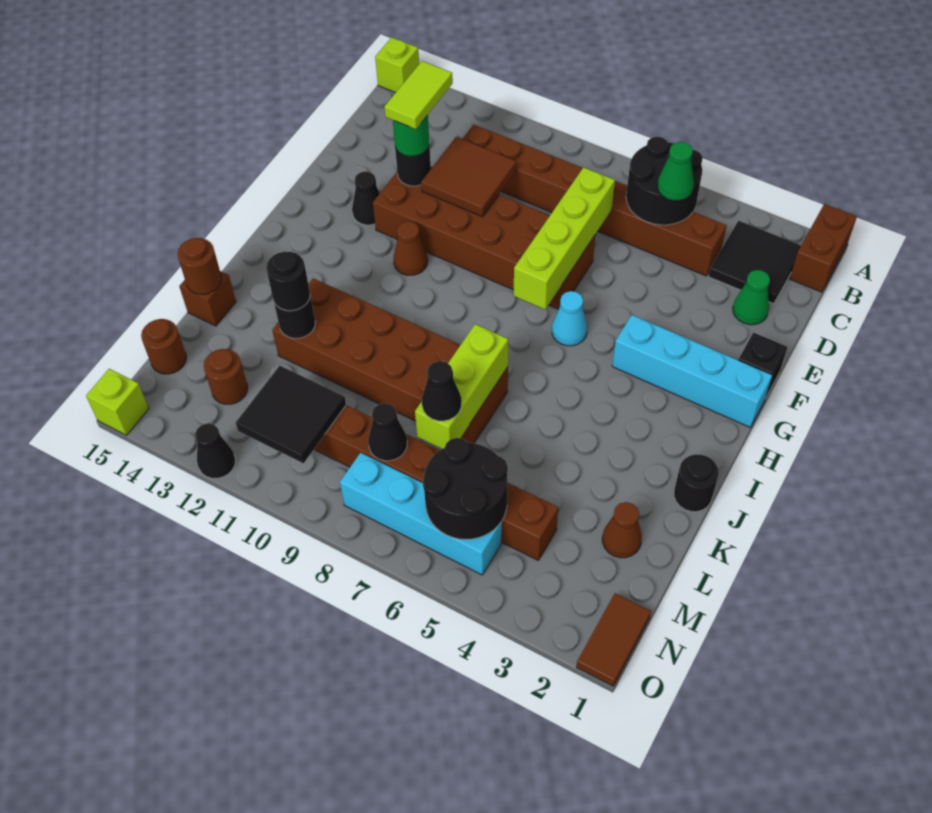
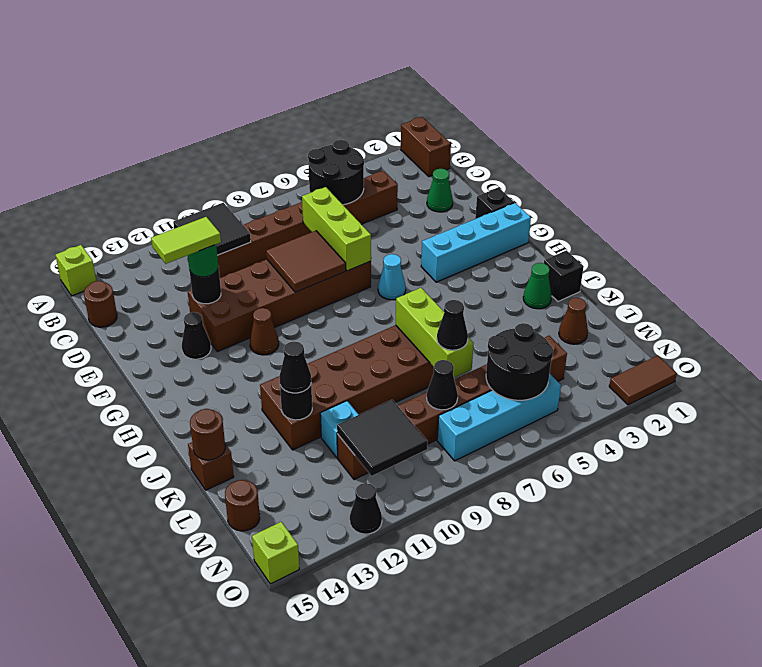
black tile B2:C3 level 1 -> black tile B10:C11 level 2
green cone C5 level 3 -> green cone J2 level 1
lime brick D7:G7 level 2 -> lime brick D7:F7 level 2
brown tile D10:E11 level 2 -> brown tile E8:F9 level 2
lime tile D12:E12 level 4 -> lime tile E12:E13 level 4
black round brick J1 level 1 -> black brick J1 level 1
black round brick K12 level 3 -> black cone K12 level 3
none -> cyan brick L11 level 1
brown round brick M13 level 1 -> brown round brick C15 level 1
brown tile N1:O1 level 1 -> brown tile O1:O2 level 1

